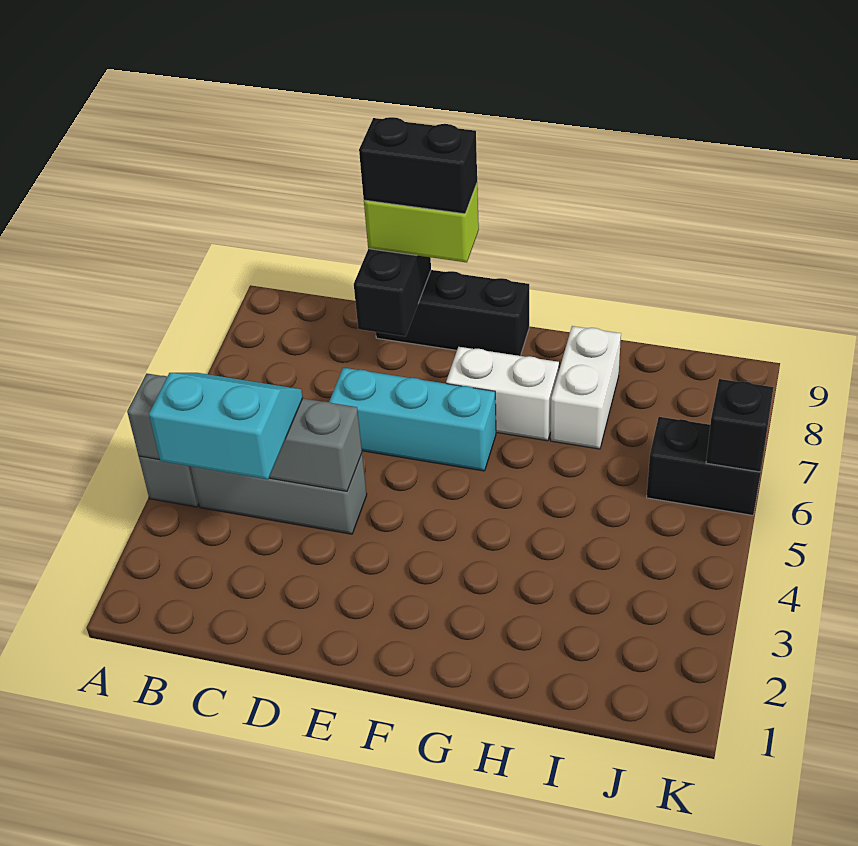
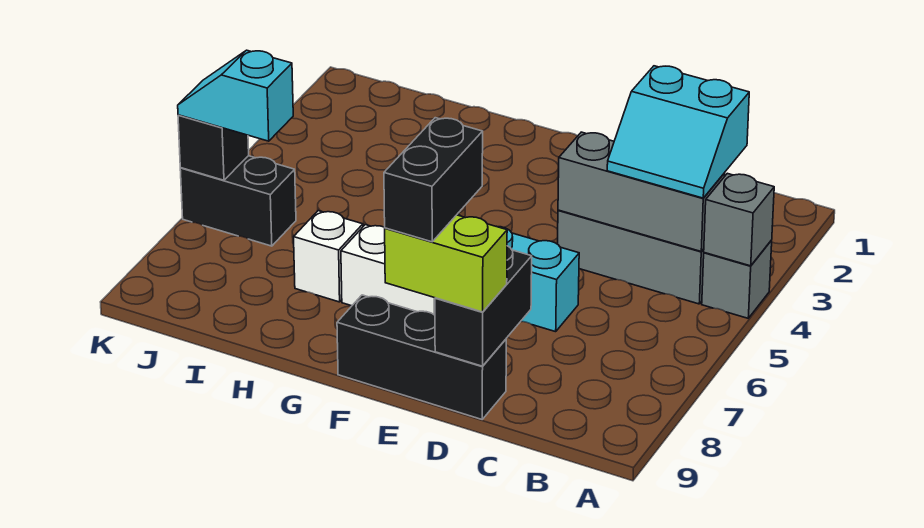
black brick D9:E9 level 4 -> black brick E8:E9 level 4
white brick H7:H8 level 1 -> white brick H7 level 1
none -> cyan slope J6:K6 level 3 top J

